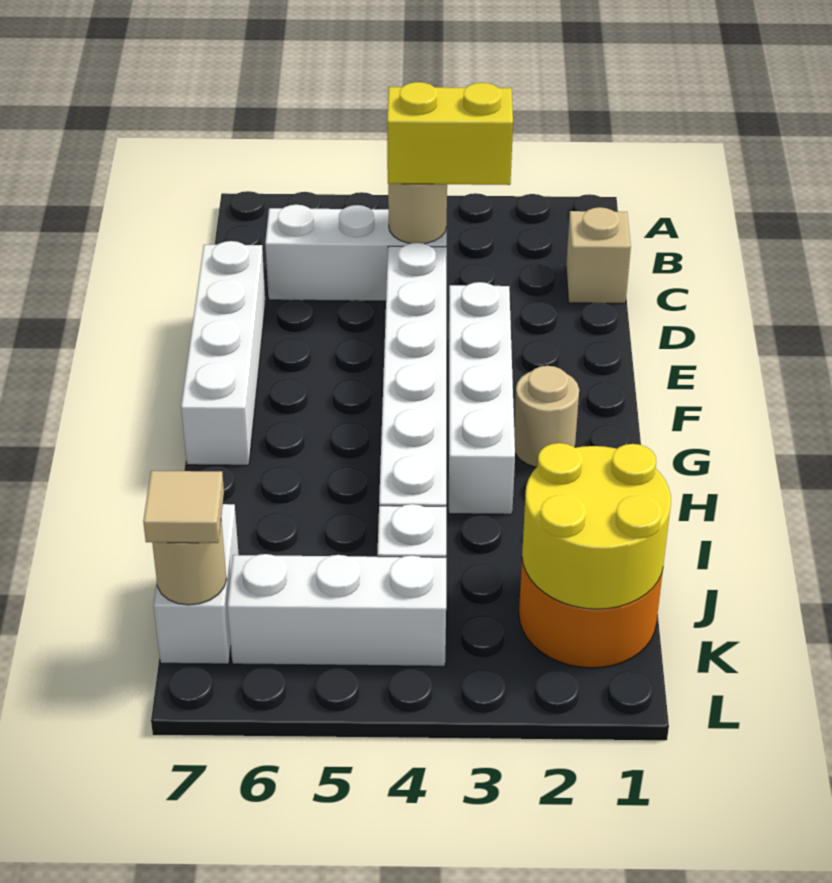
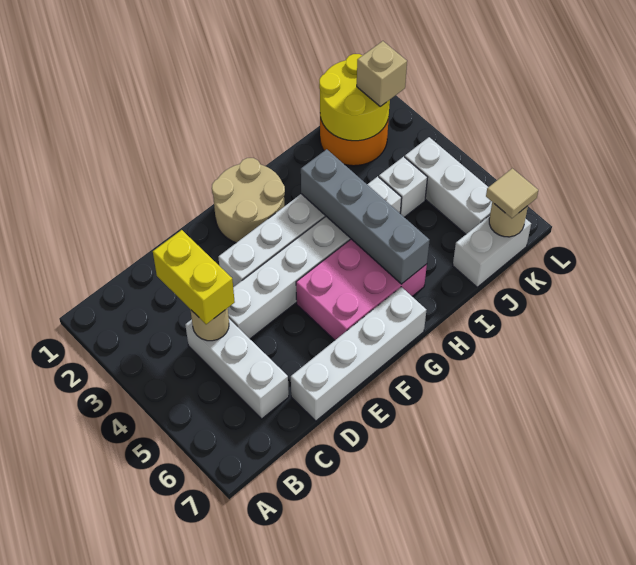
tan brick C1 level 1 -> tan brick K2 level 3
none -> pink brick F5:H6 level 1
tan round brick G2 level 1 -> tan round brick F1:G2 level 1
none -> grey brick H3:H6 level 2

